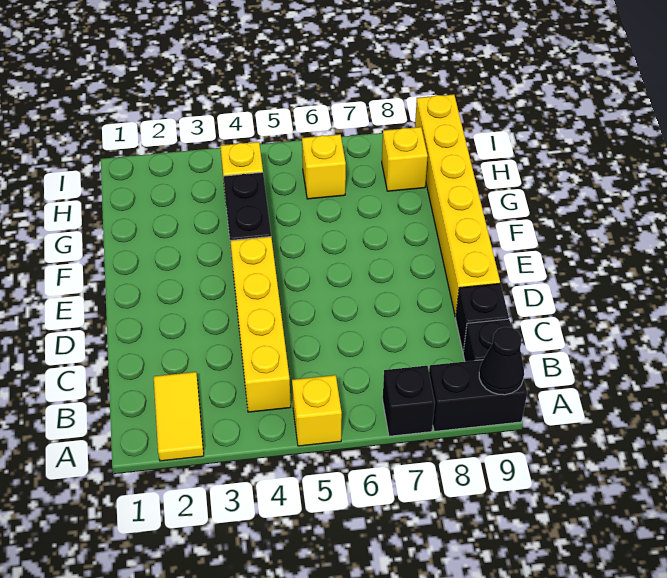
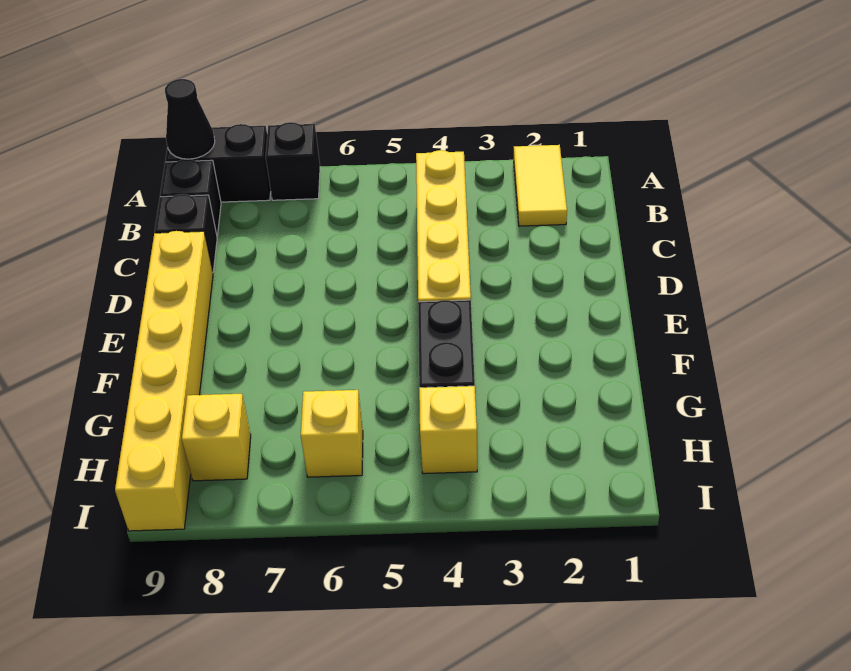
yellow brick A5 level 1 -> none

